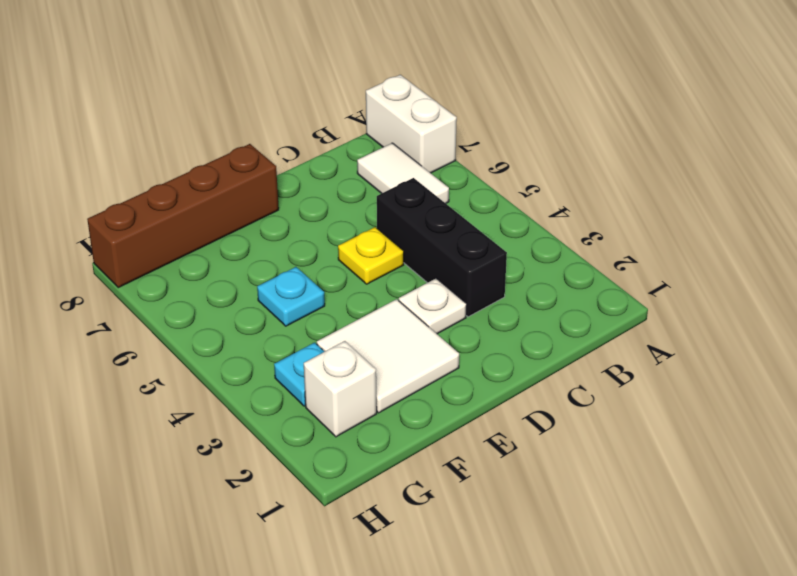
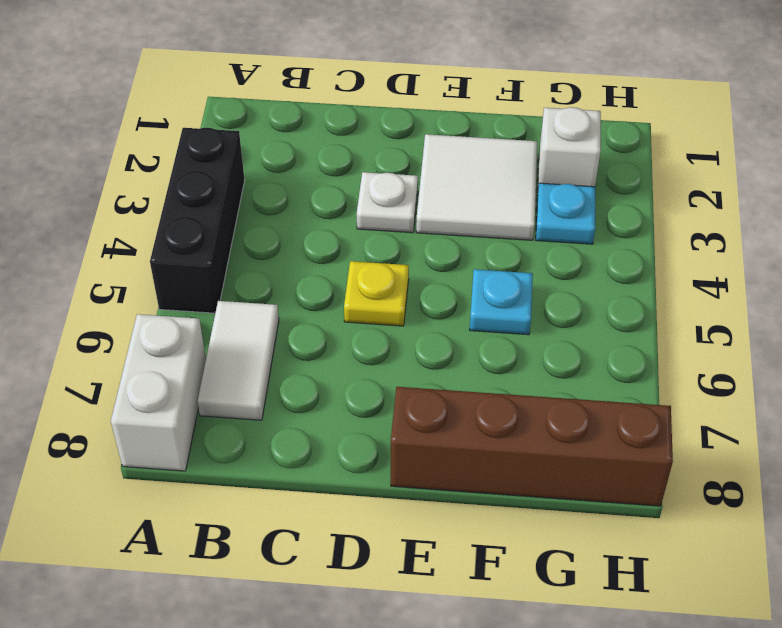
black brick C3:C5 level 1 -> black brick A3:A5 level 1

